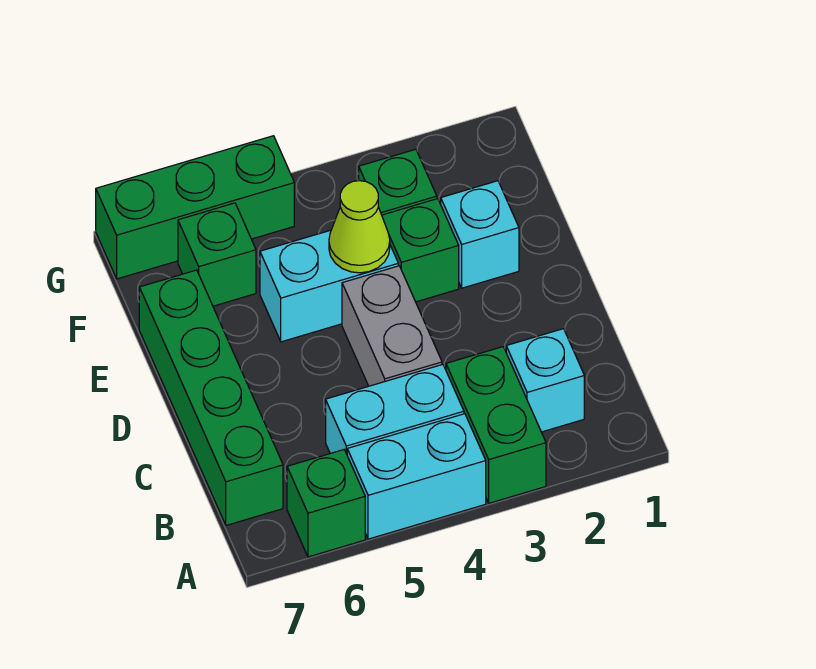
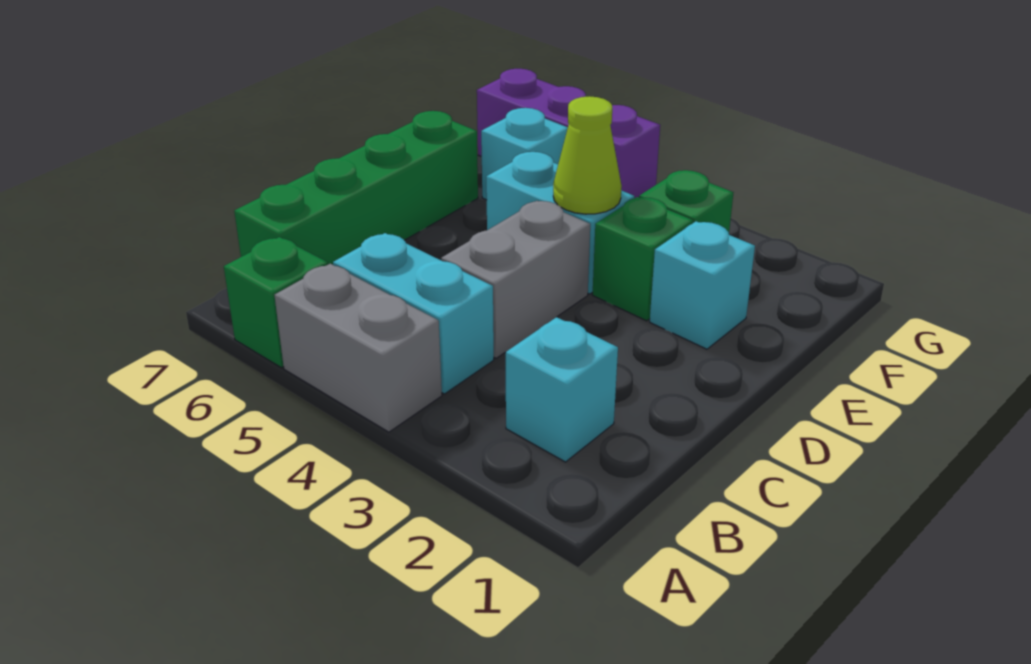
green brick A3:B3 level 1 -> none
cyan brick A4:A5 level 1 -> grey brick A4:A5 level 1
green brick F6 level 1 -> cyan brick F6 level 1
green brick G5:G7 level 1 -> purple brick G5:G7 level 1

